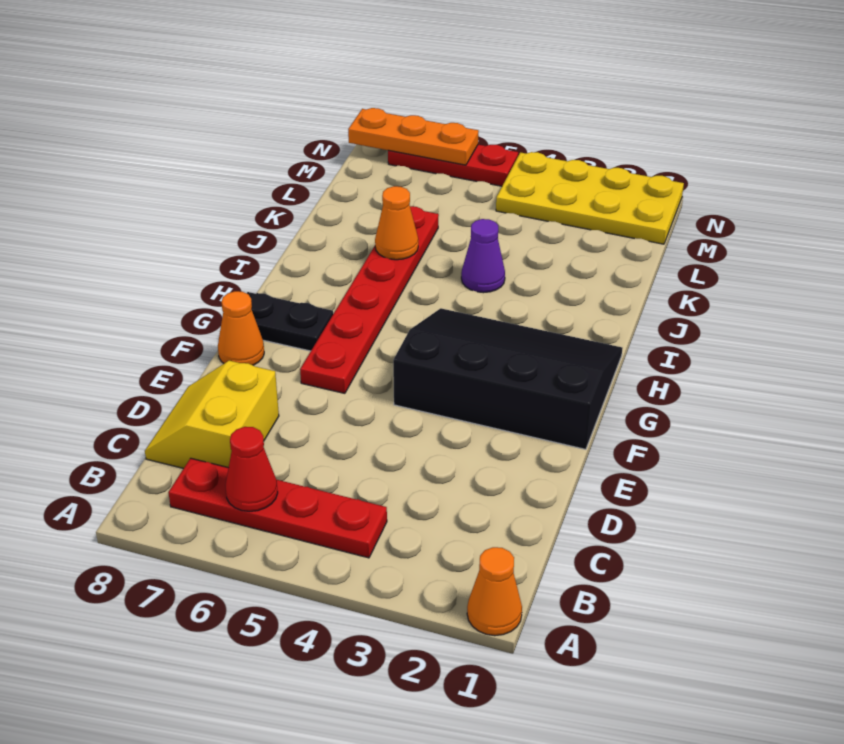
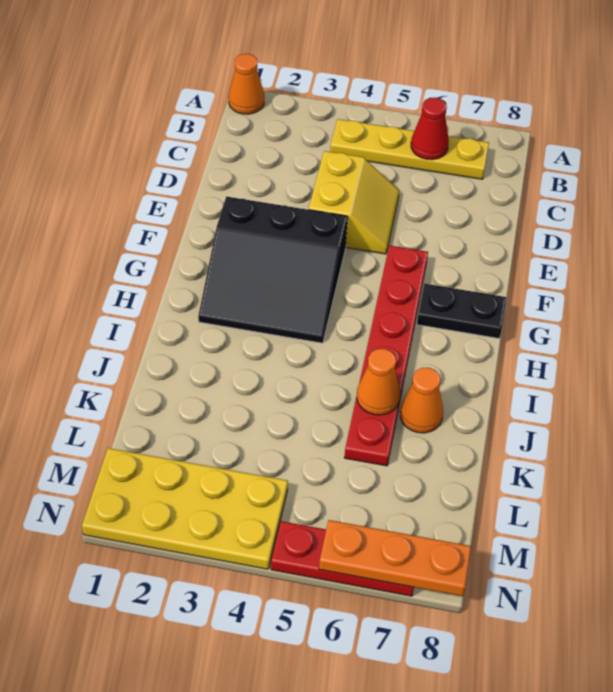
red plate B4:B7 level 1 -> yellow plate B4:B7 level 1
yellow slope C7:D8 level 1 top 7 -> yellow slope D4:E5 level 1 top 4
black slope F1:H4 level 1 top F -> black slope F2:H4 level 1 top F
orange cone F8 level 1 -> orange cone J7 level 1
purple cone J4 level 1 -> none

